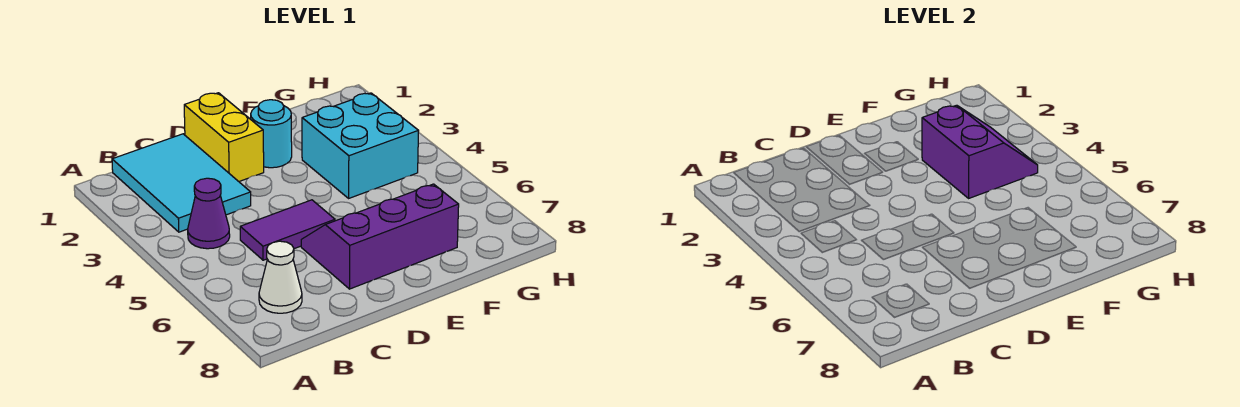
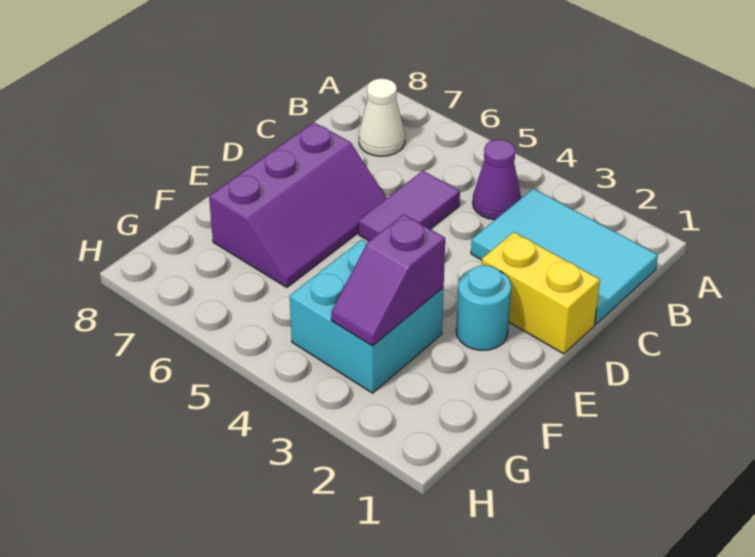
purple slope F3:G4 level 2 top F -> purple slope F3:G3 level 2 top F

